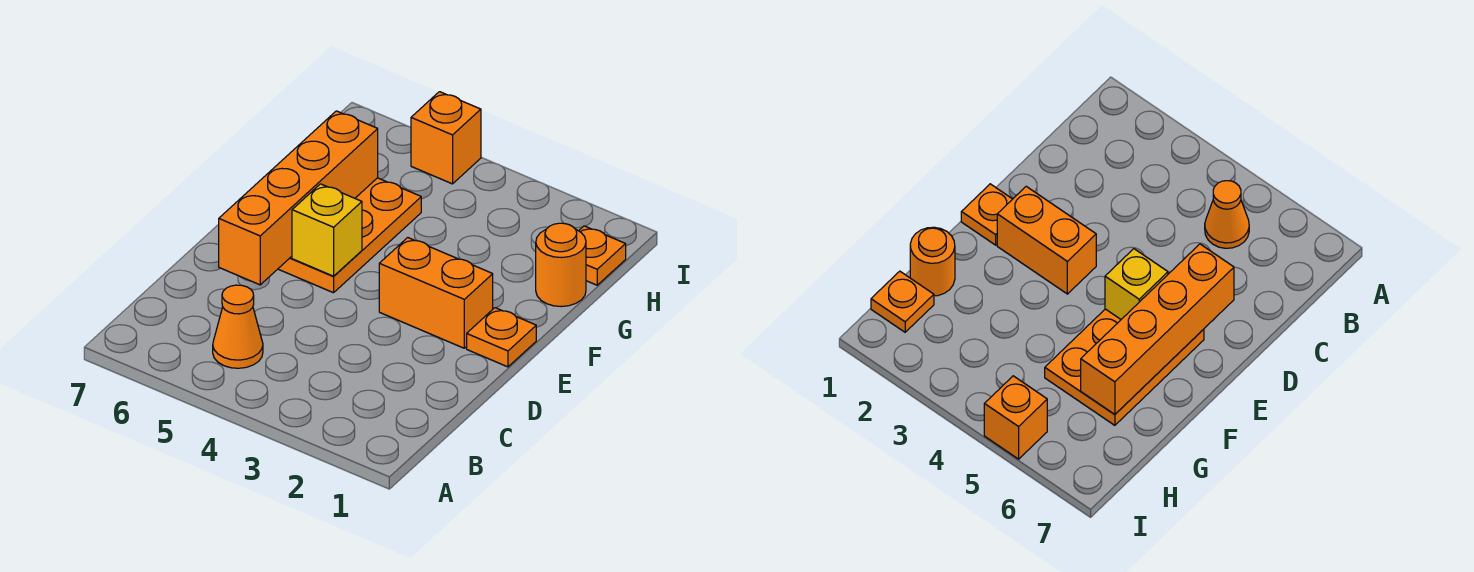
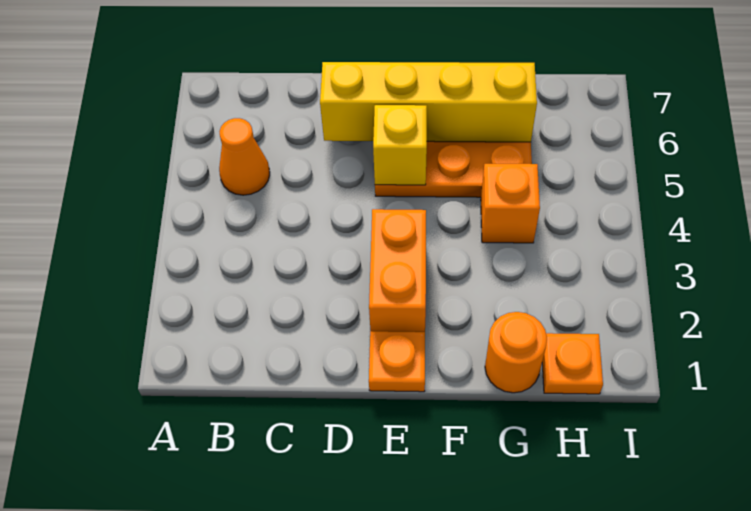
orange brick D6:G6 level 2 -> yellow brick D6:G6 level 2
orange brick I5 level 1 -> orange brick G4 level 1

